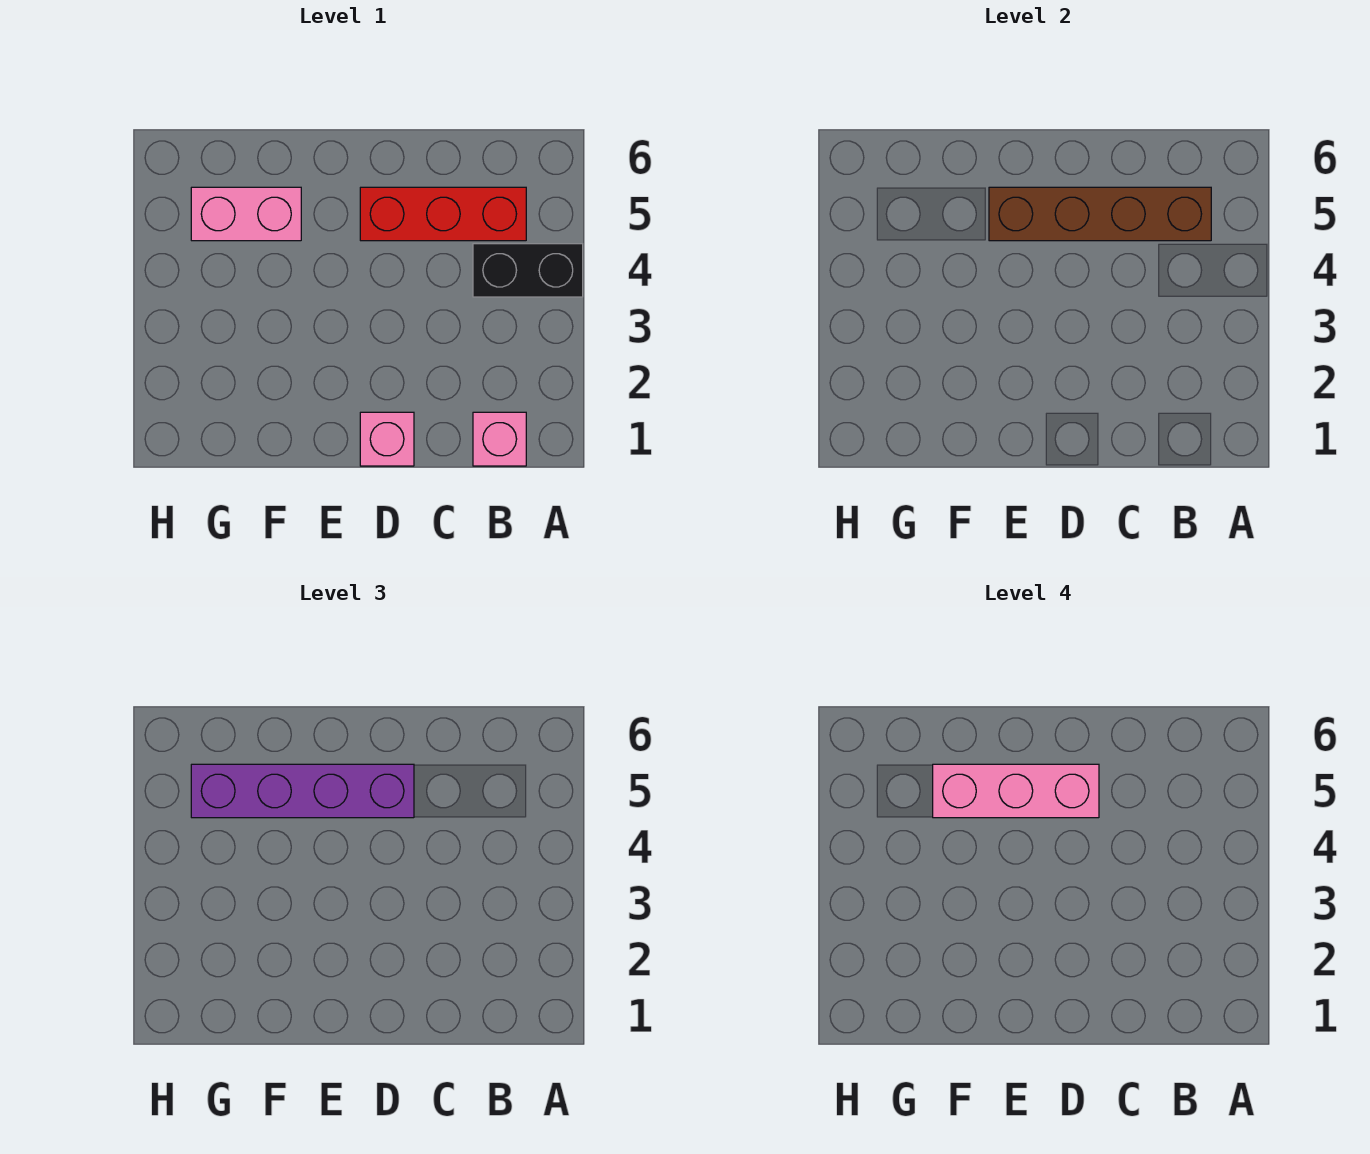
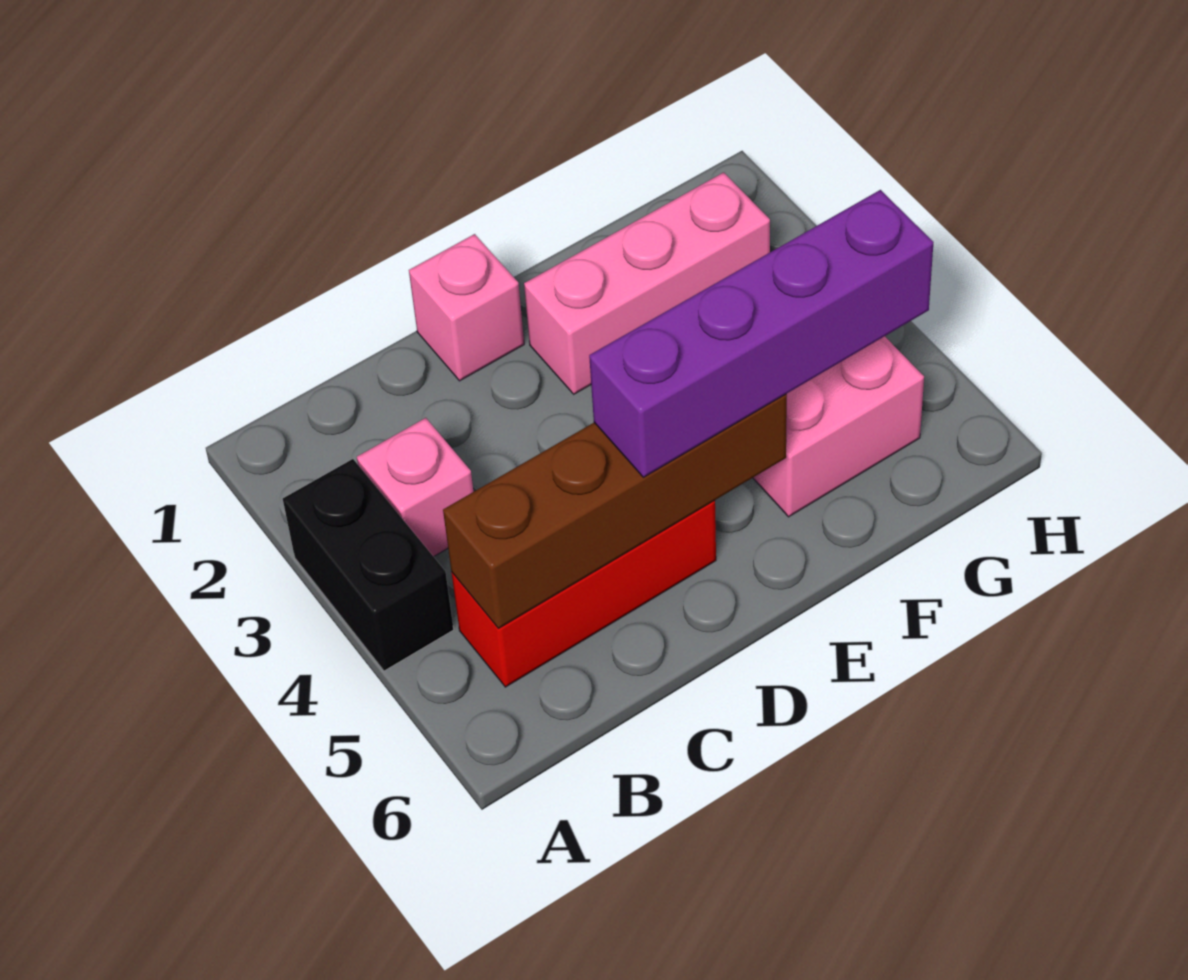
black brick A4:B4 level 1 -> black brick A3:A4 level 1
pink brick B1 level 1 -> pink brick B3 level 1
pink brick D5:F5 level 4 -> pink brick E2:G2 level 1

